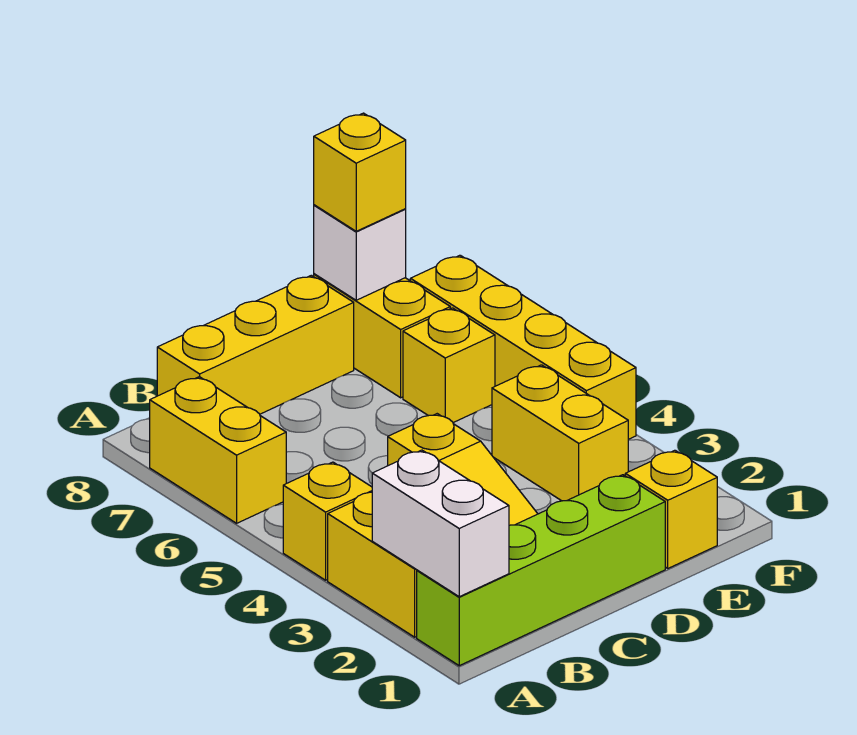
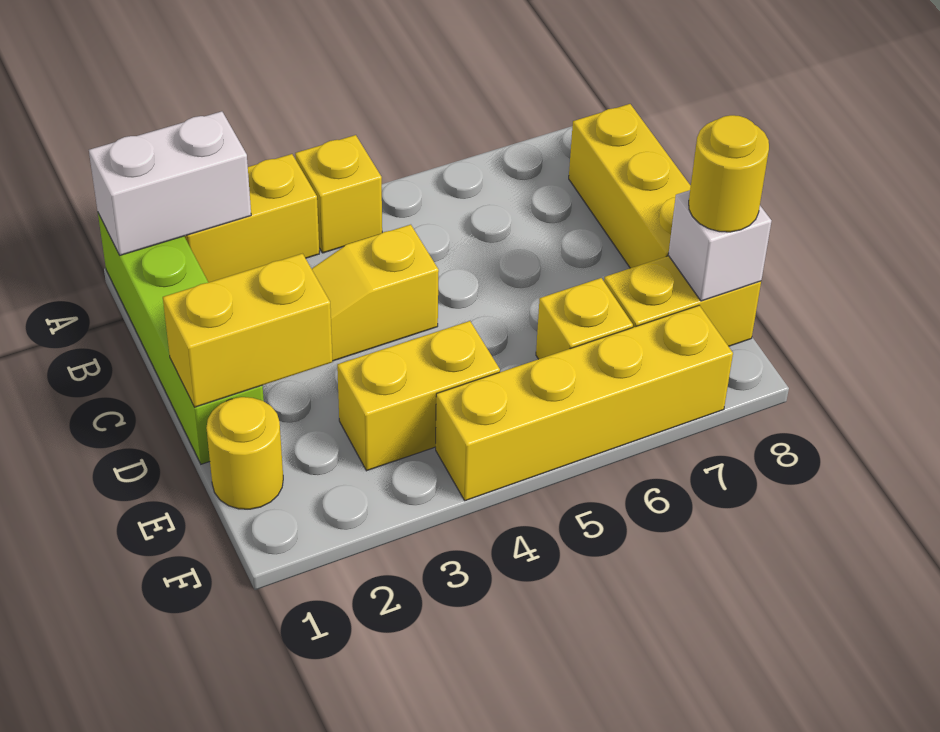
yellow brick A6:A7 level 1 -> yellow brick D1:D2 level 2
yellow brick E1 level 1 -> yellow round brick E1 level 1
yellow brick E8 level 3 -> yellow round brick E8 level 3

